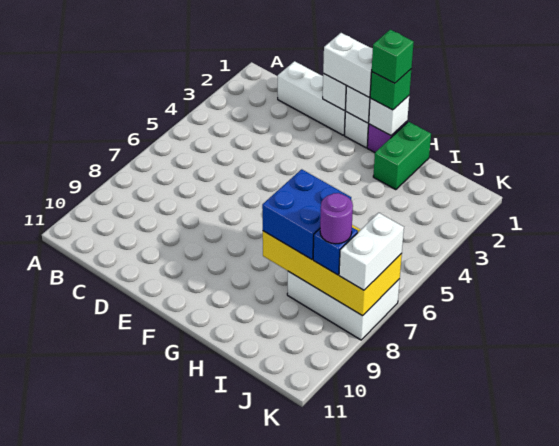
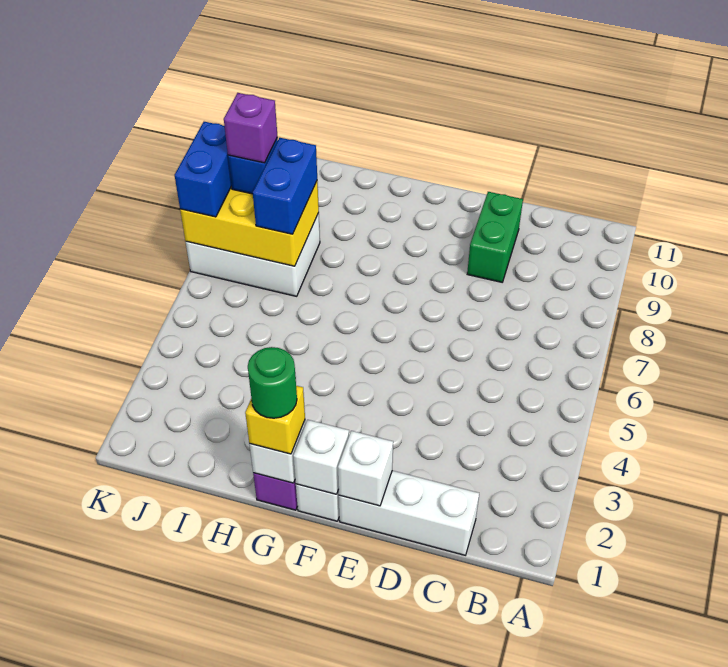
white brick E1:F1 level 3 -> none
green brick G1 level 3 -> yellow brick G1 level 3
green brick G1 level 4 -> green round brick G1 level 4
green brick H1:H2 level 1 -> green brick D9:D10 level 1
yellow brick H7:K8 level 2 -> yellow brick I7:K8 level 2
blue brick H7:I8 level 3 -> blue brick I7:I8 level 3
purple round brick J8 level 4 -> purple brick J8 level 4
white brick K7:K8 level 3 -> blue brick K7:K8 level 3

